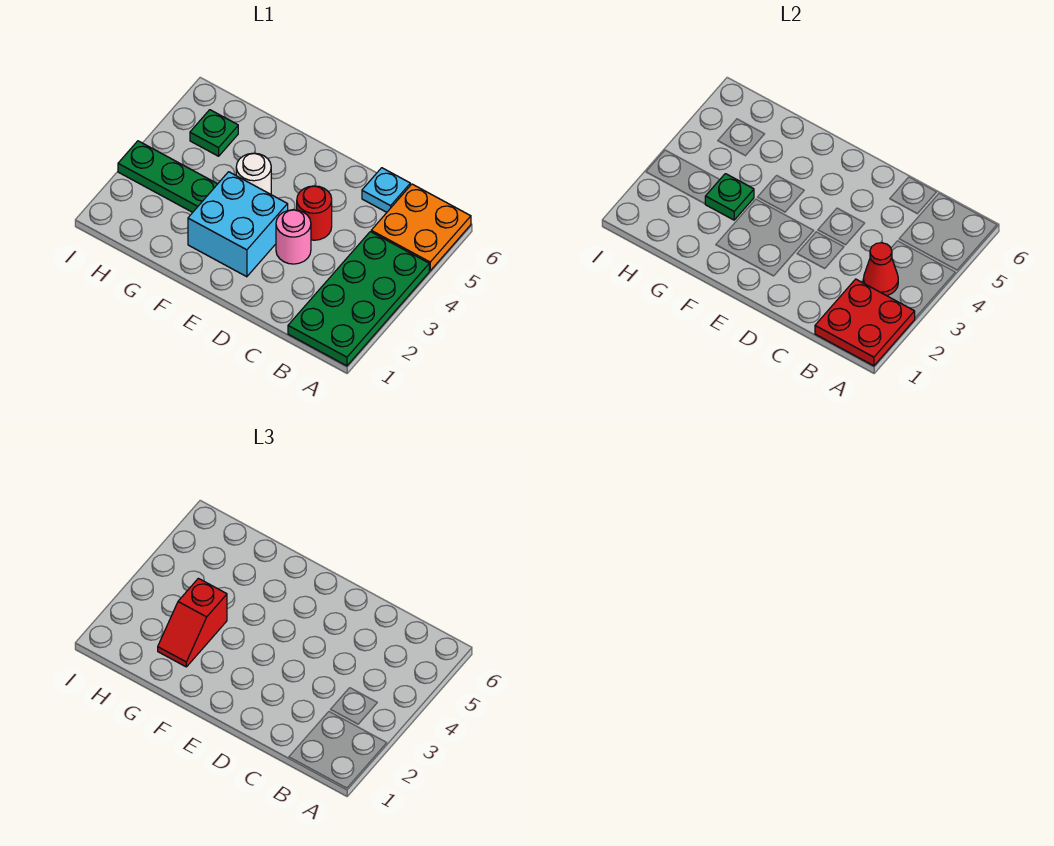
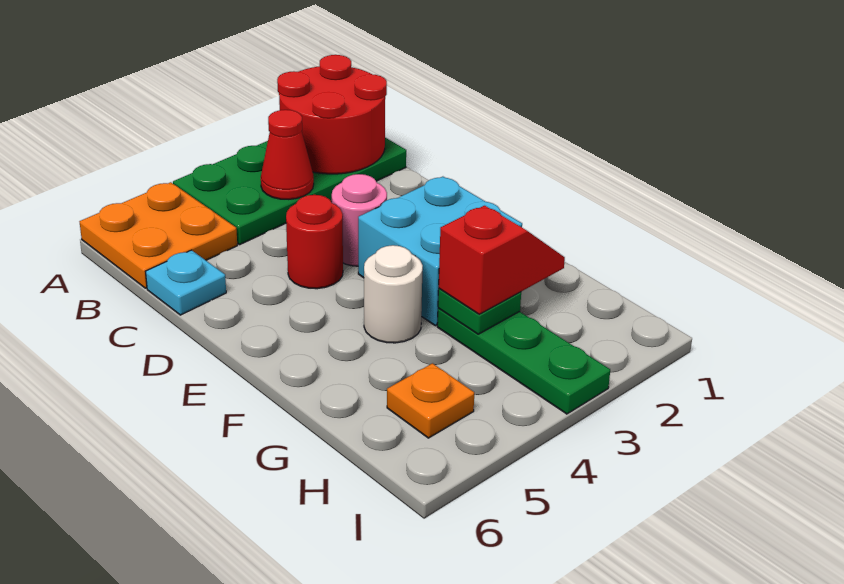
red plate A1:B2 level 2 -> red round brick A1:B2 level 2
green plate H5 level 1 -> orange plate H5 level 1

